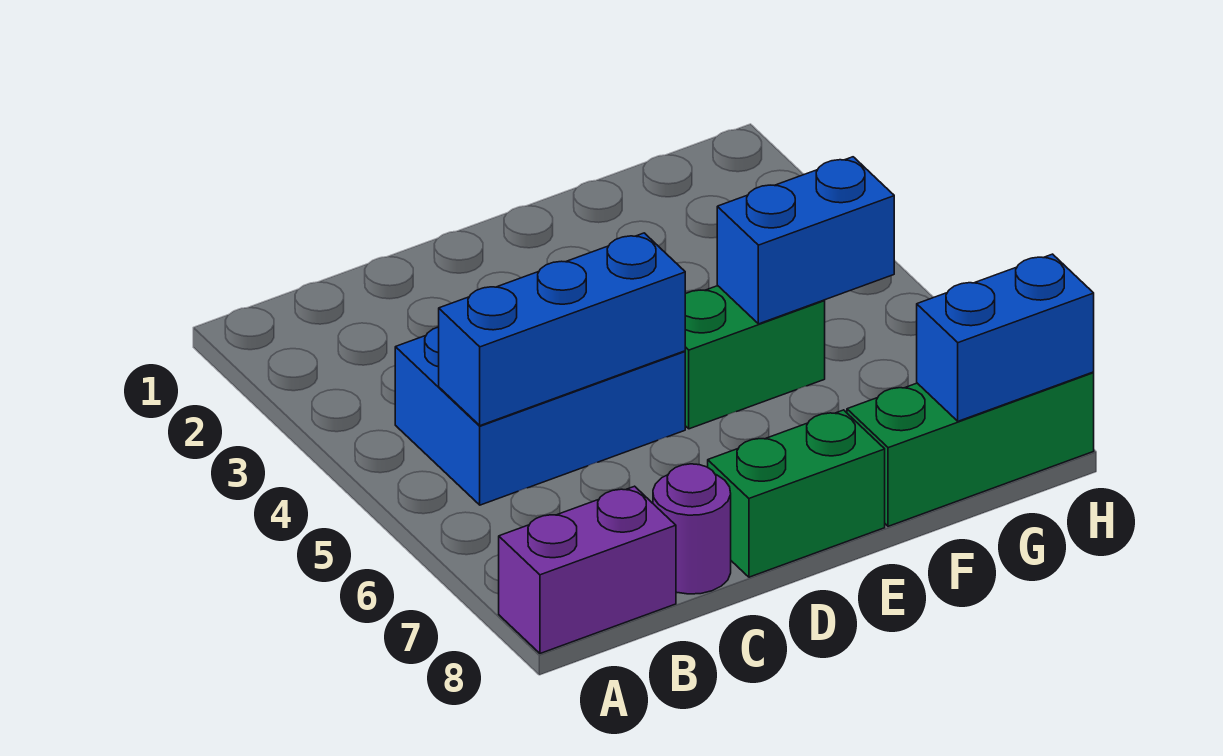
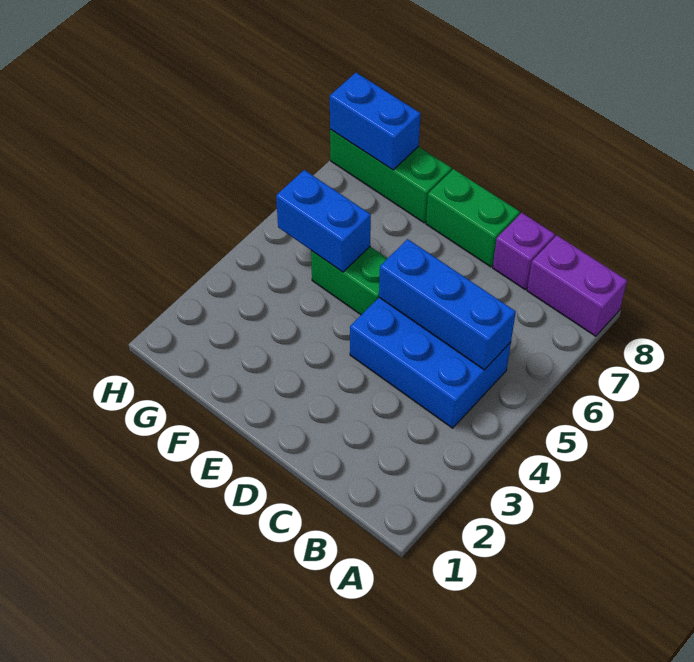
purple round brick C8 level 1 -> purple brick C8 level 1

